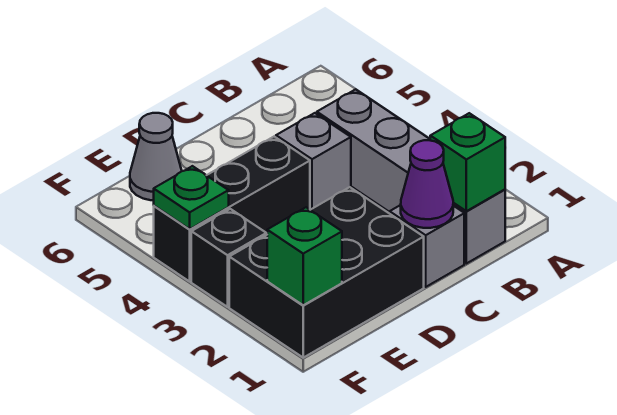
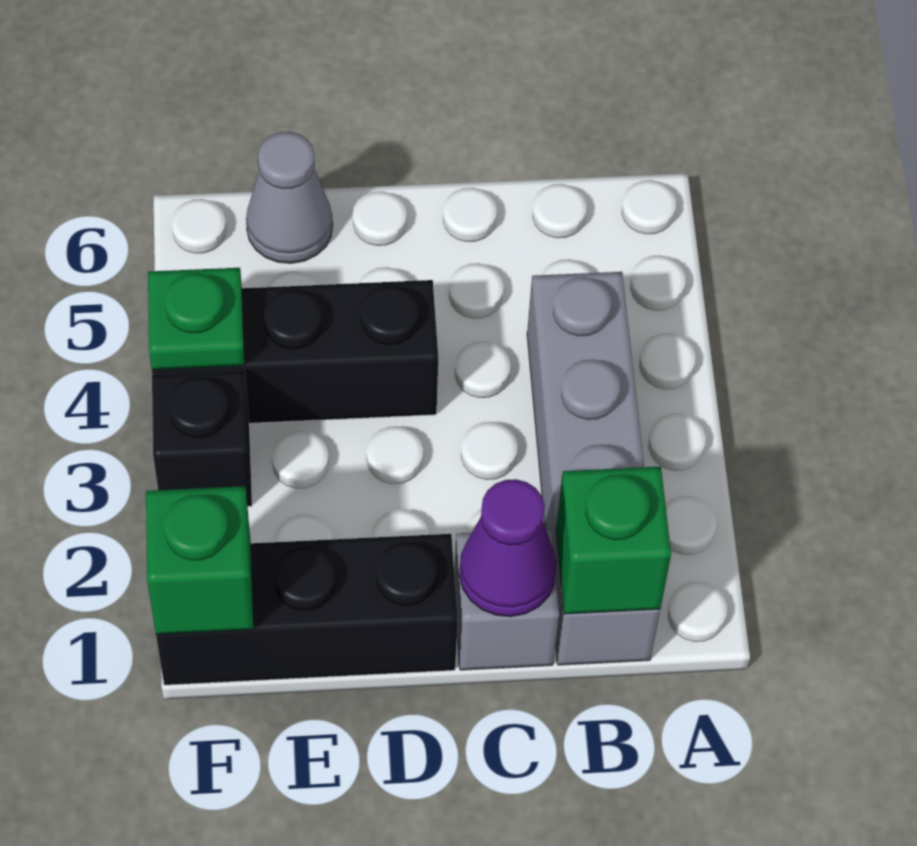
grey brick C4 level 1 -> none
black brick D1:F2 level 1 -> black brick D1:F1 level 1

